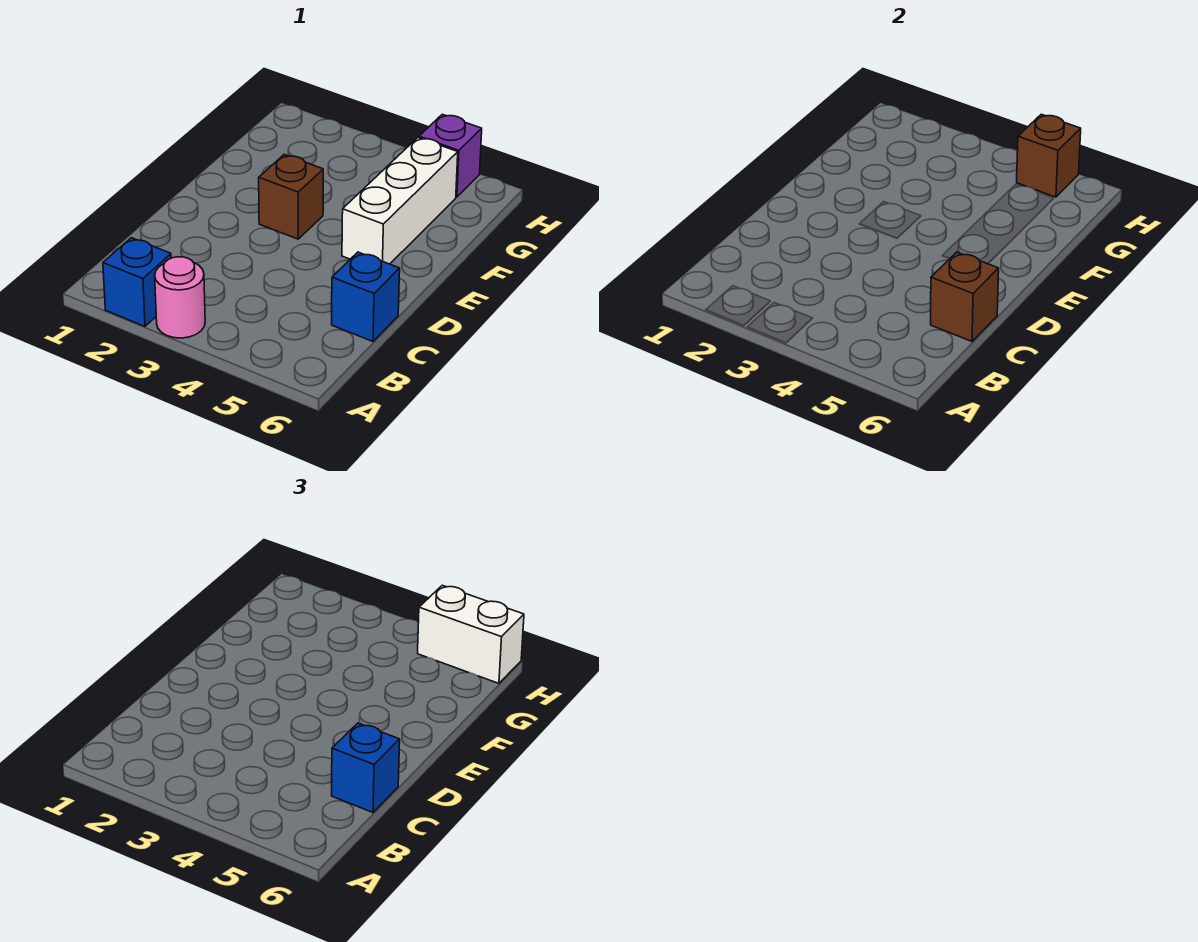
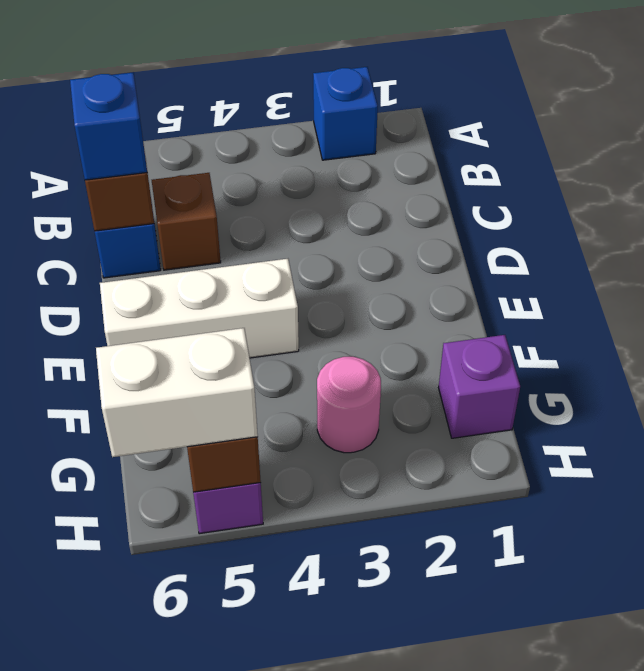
pink round brick A3 level 1 -> pink round brick G3 level 1
brown brick E3 level 1 -> brown brick C5 level 1
white brick E5:G5 level 1 -> white brick E4:E6 level 1
none -> purple brick G1 level 1

